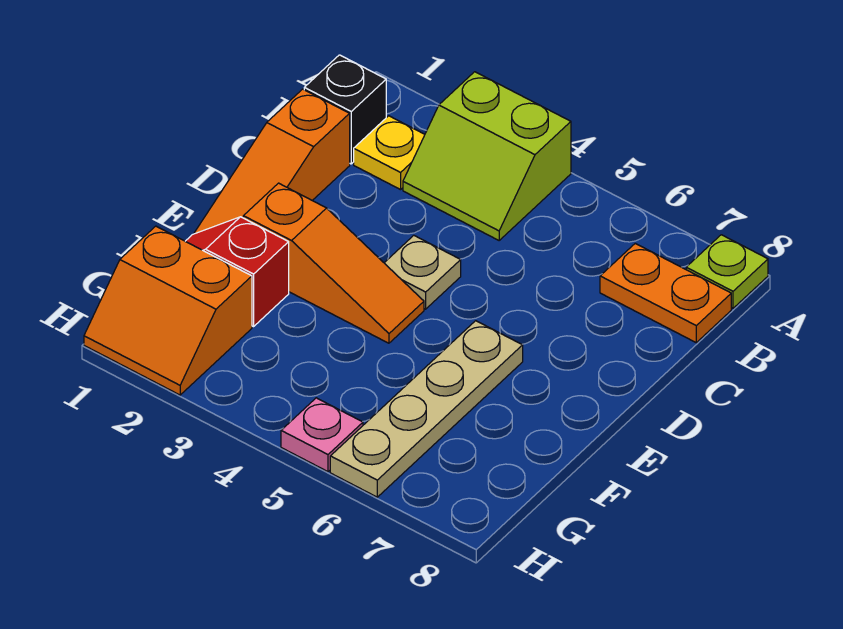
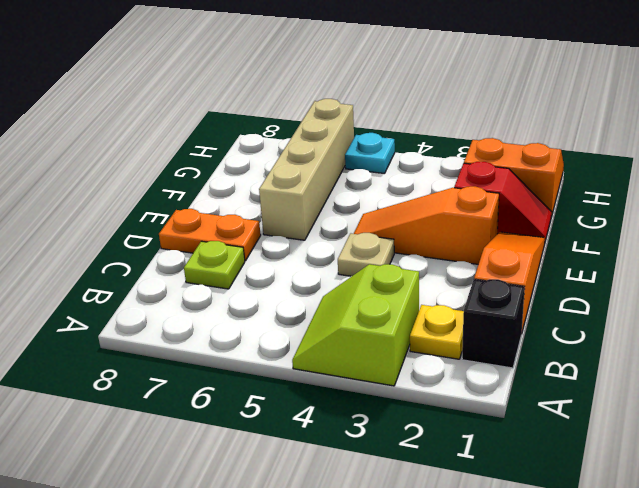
lime slope A3:B4 level 1 top A -> lime slope A3:B4 level 1 top 3
lime plate A8 level 1 -> lime plate C7 level 1
orange plate B7:B8 level 1 -> orange plate D7:D8 level 1
tan plate E6:H6 level 1 -> tan brick E6:H6 level 1
pink plate H5 level 1 -> cyan plate H5 level 1

